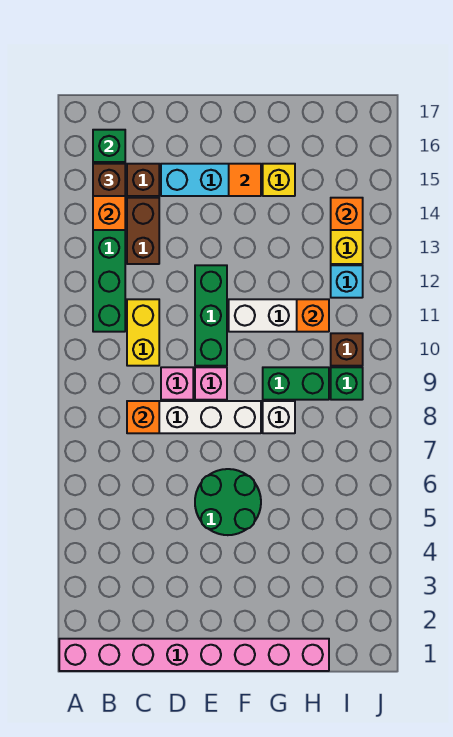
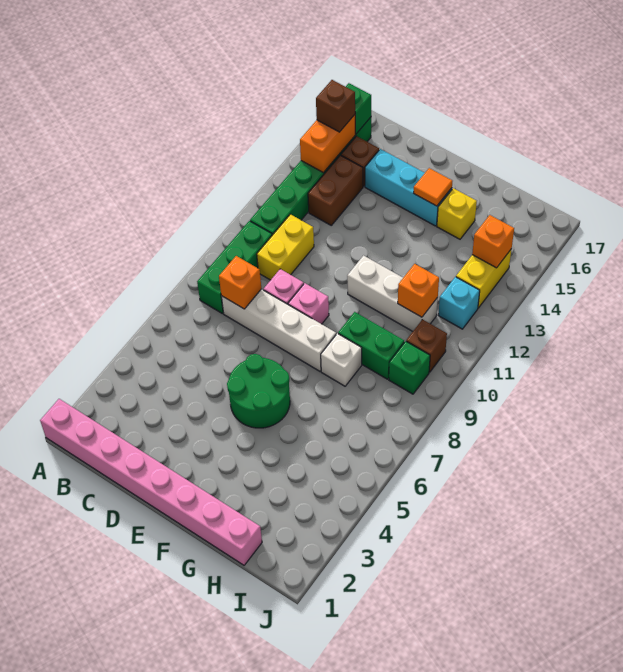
green brick E10:E12 level 1 -> green brick B8:B10 level 1

